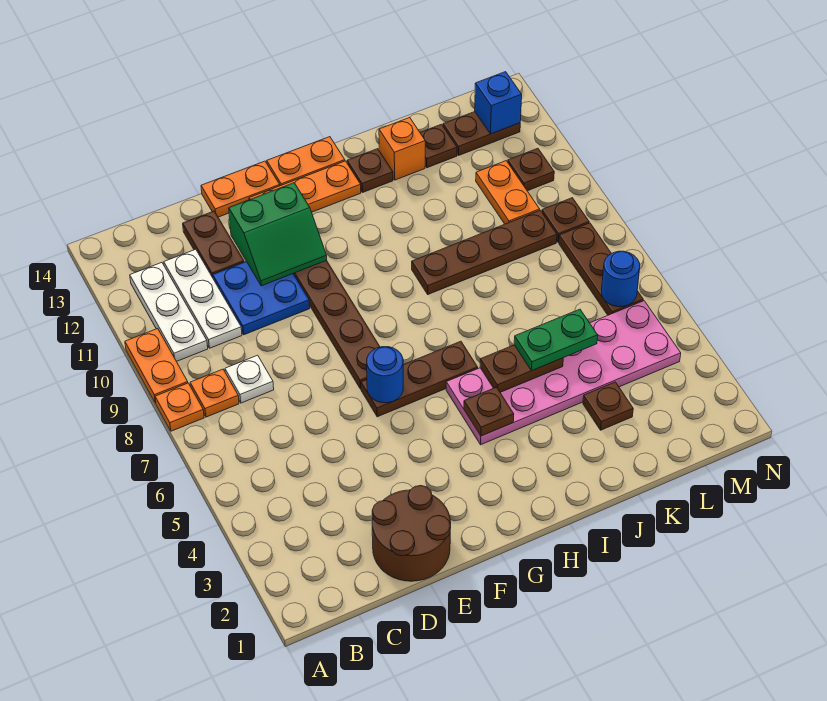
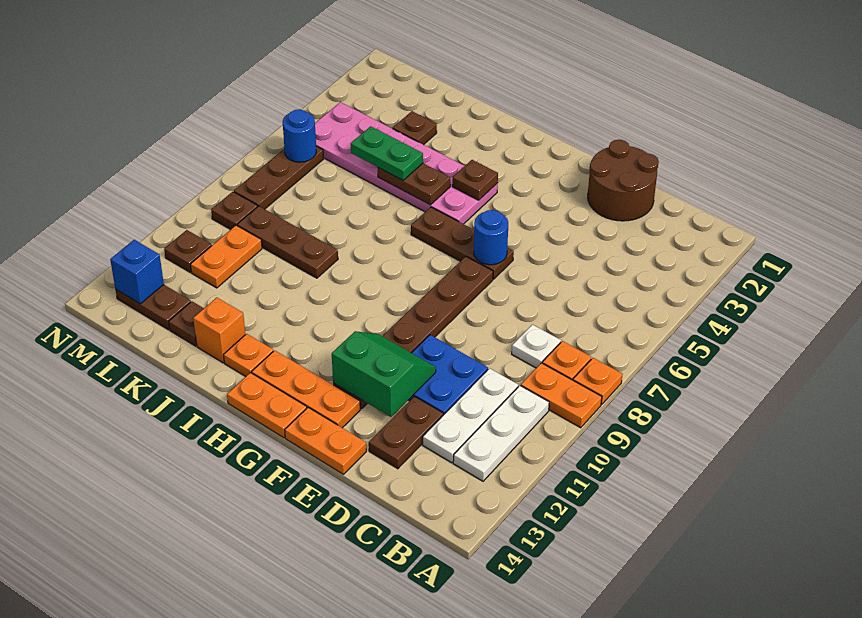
orange plate A9:A10 level 1 -> orange plate A9:B9 level 1
brown plate I9:L9 level 1 -> brown plate J9:L9 level 1
brown plate I13 level 1 -> orange plate I13 level 1

